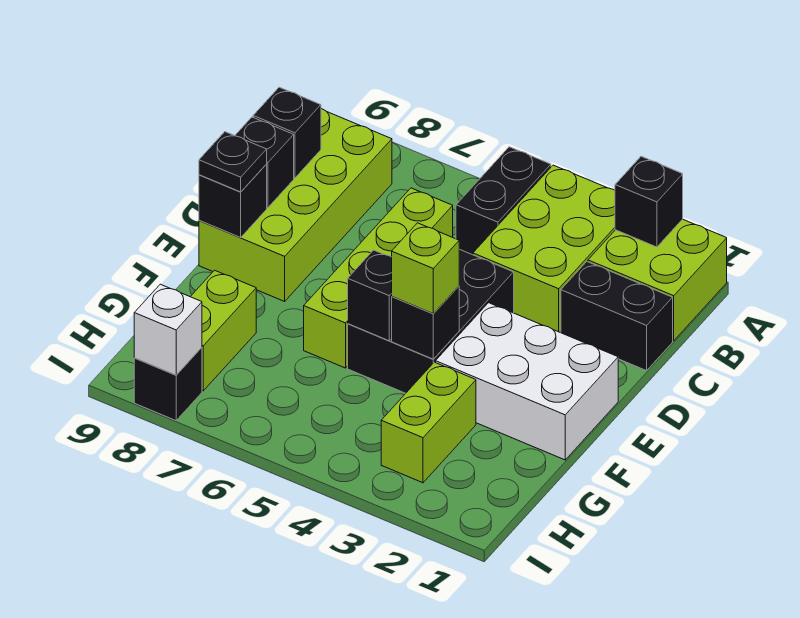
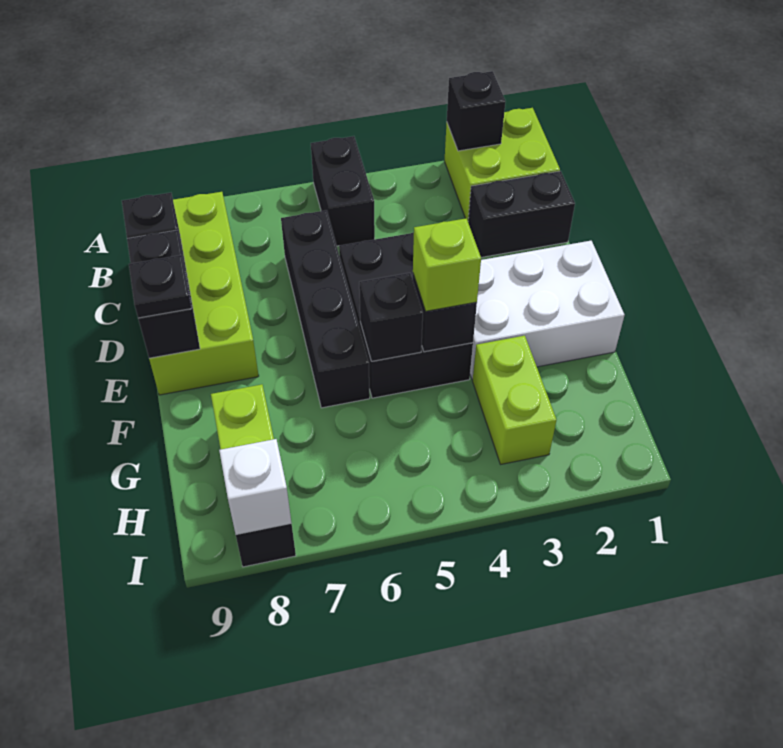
lime brick A3:C4 level 1 -> none
lime brick C6:F6 level 1 -> black brick C6:F6 level 1

